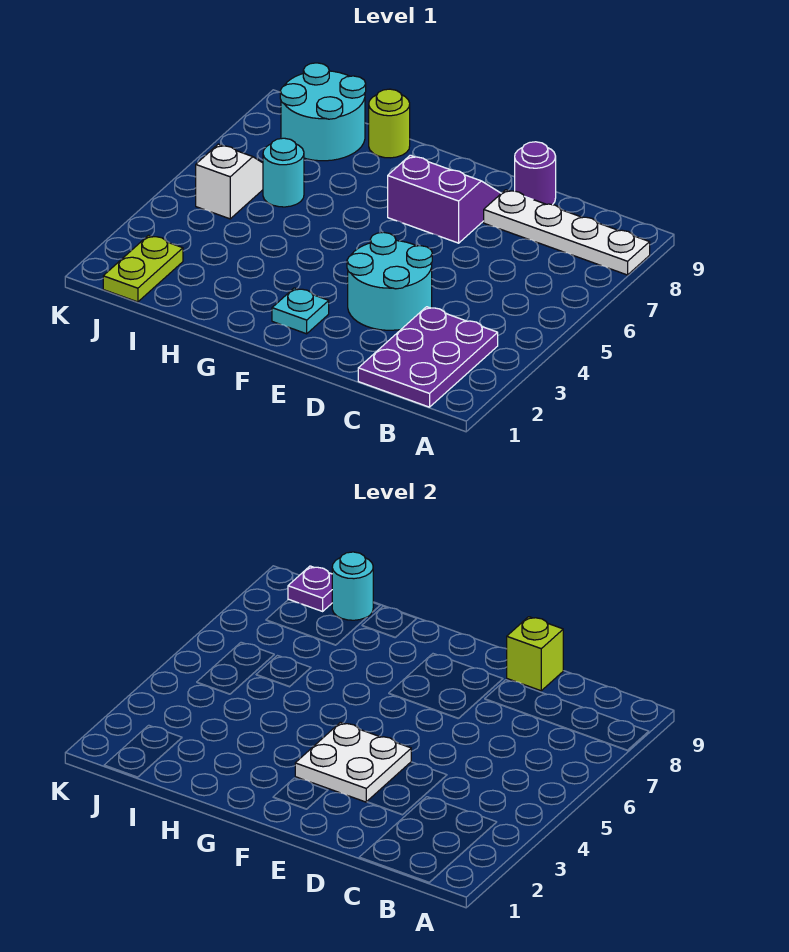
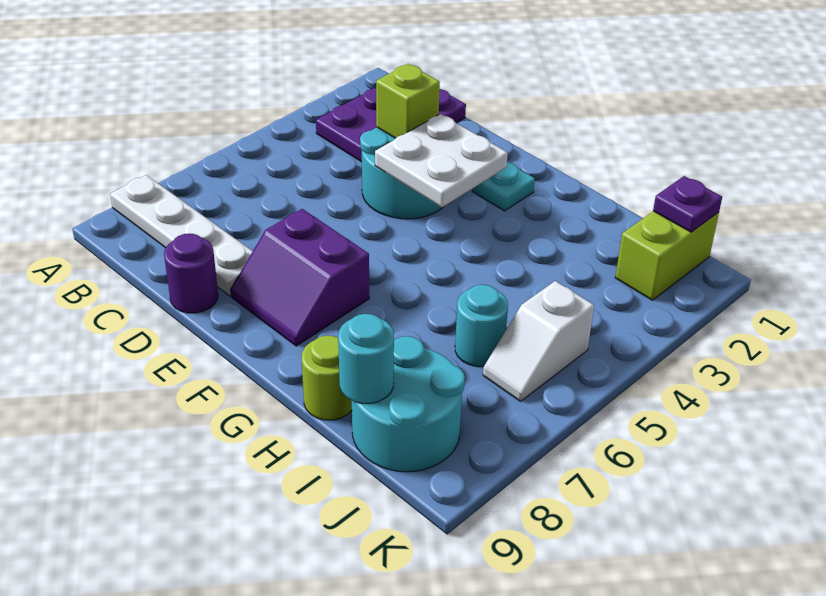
lime brick D9 level 2 -> lime brick D3 level 2
lime plate J1:J2 level 1 -> lime brick J1:J2 level 1
purple plate J9 level 2 -> purple plate J1 level 2

